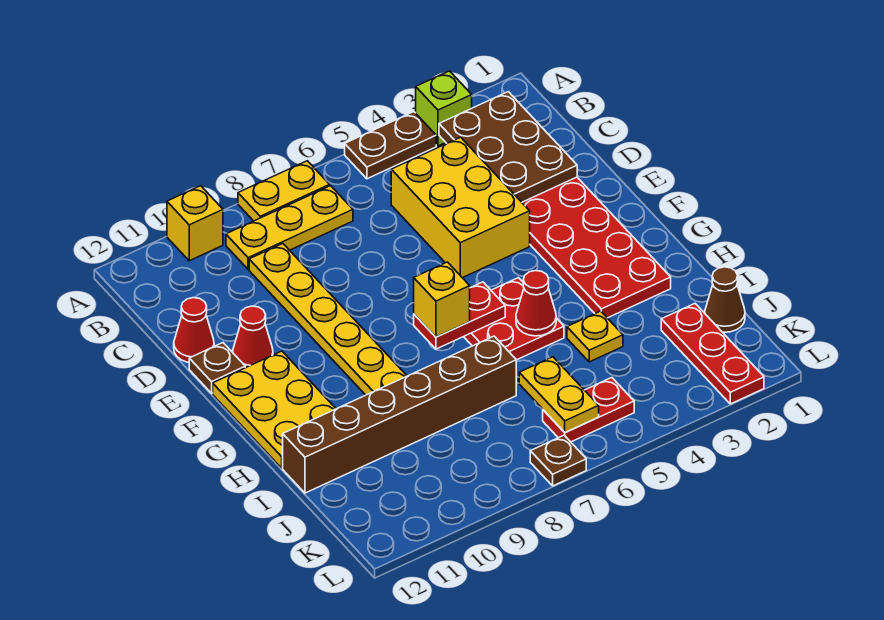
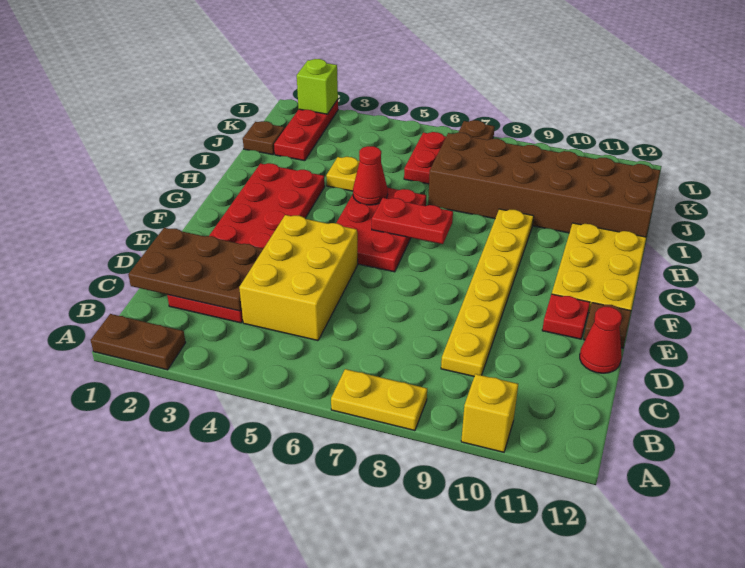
lime brick A3 level 1 -> lime brick L2 level 2
brown plate A4:A5 level 1 -> brown plate A1:A2 level 1
brown plate B2:D3 level 2 -> brown plate C1:D3 level 2
yellow plate B7:B9 level 1 -> none
red cone E11 level 1 -> red plate E11 level 1
red plate G5:H6 level 1 -> red plate F5:H6 level 1
yellow brick G7 level 3 -> none
brown brick I7:I12 level 1 -> brown brick I7:J12 level 1
brown cone J1 level 1 -> brown plate J1 level 1
yellow plate J6:K6 level 2 -> none
red plate K5:K6 level 1 -> red plate J6:K6 level 1

